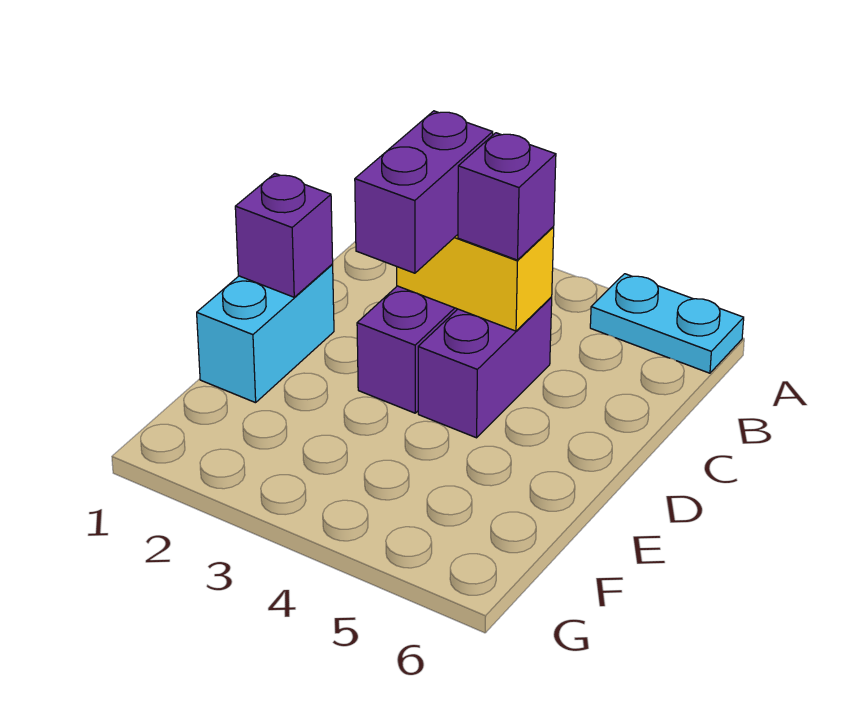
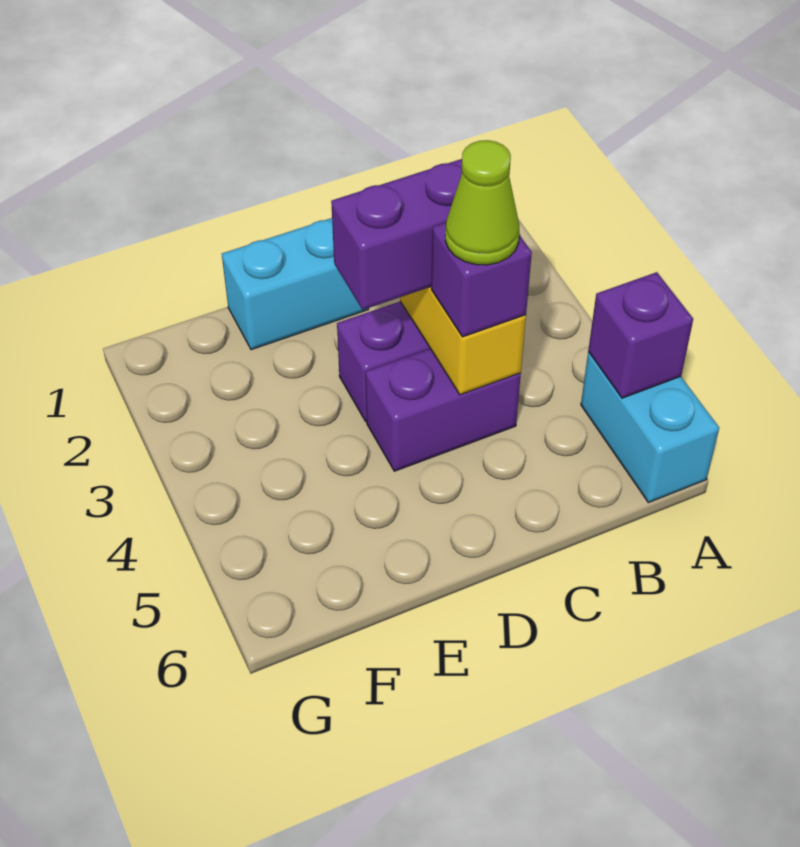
cyan plate A5:A6 level 1 -> cyan brick A5:A6 level 1
none -> lime cone C4 level 4
purple brick D1 level 2 -> purple brick A5 level 2

